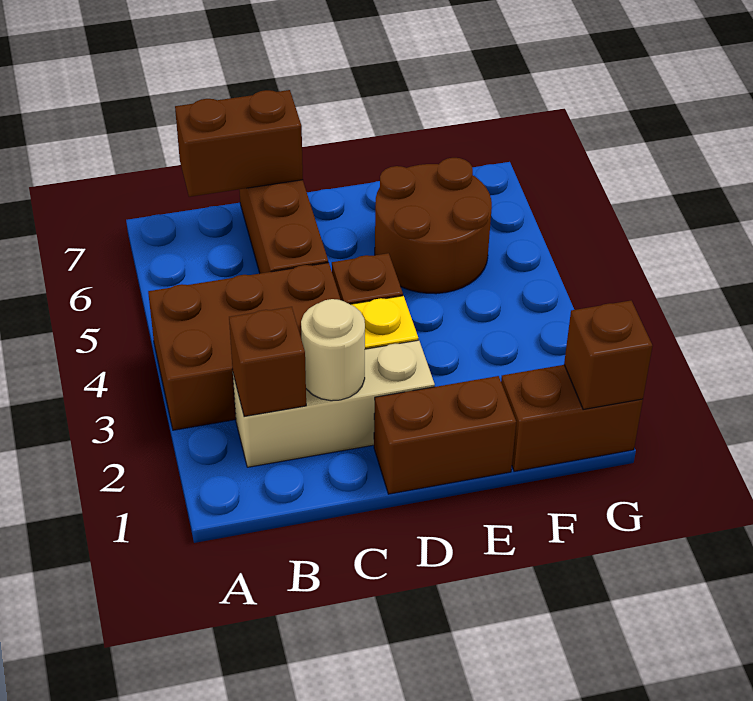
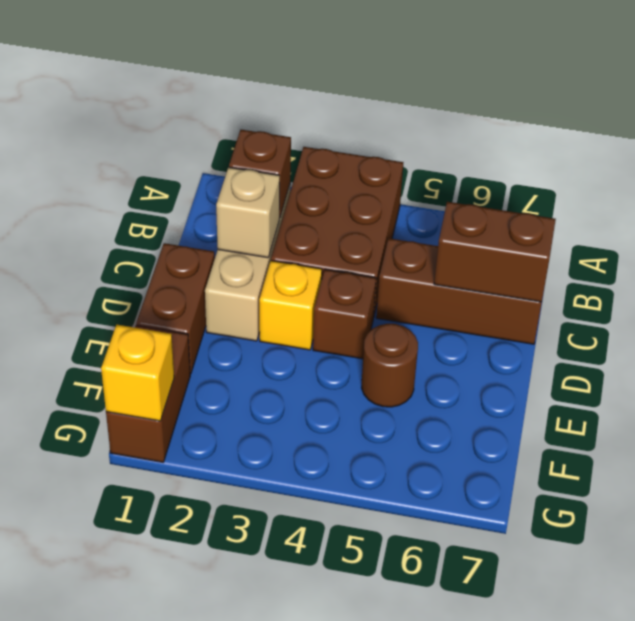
brown brick B7:C7 level 2 -> brown brick C6:C7 level 2
tan round brick C2 level 2 -> tan brick C2 level 2
brown round brick E5:F6 level 1 -> brown round brick E5 level 1
brown brick G1 level 2 -> yellow brick G1 level 2

